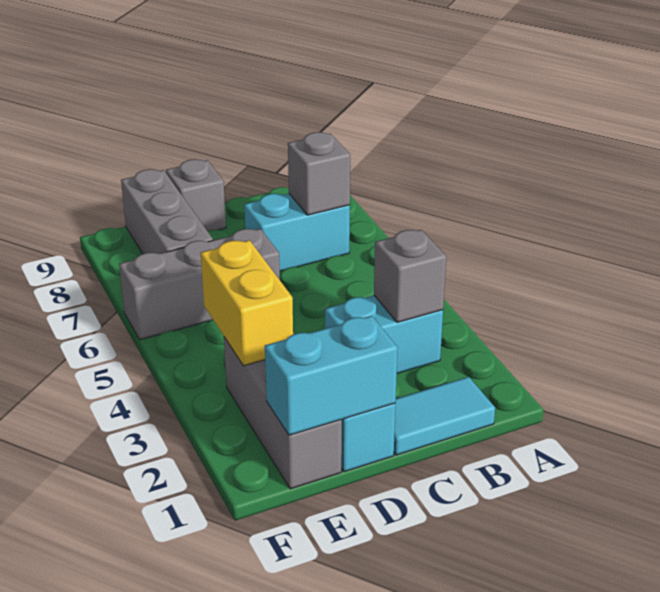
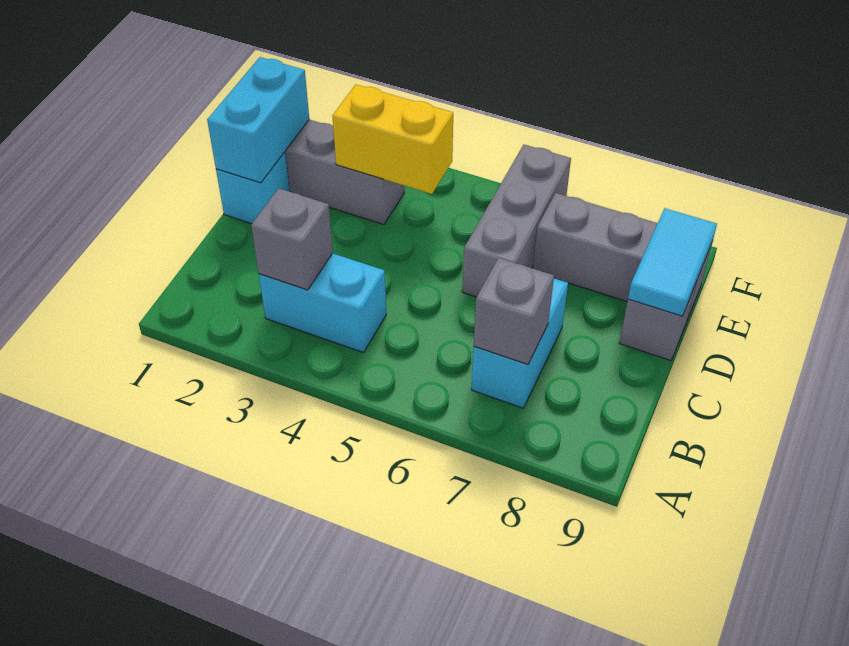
cyan tile B1:C1 level 1 -> cyan tile D9:E9 level 2
cyan brick B3:C3 level 1 -> cyan brick B3:B4 level 1

